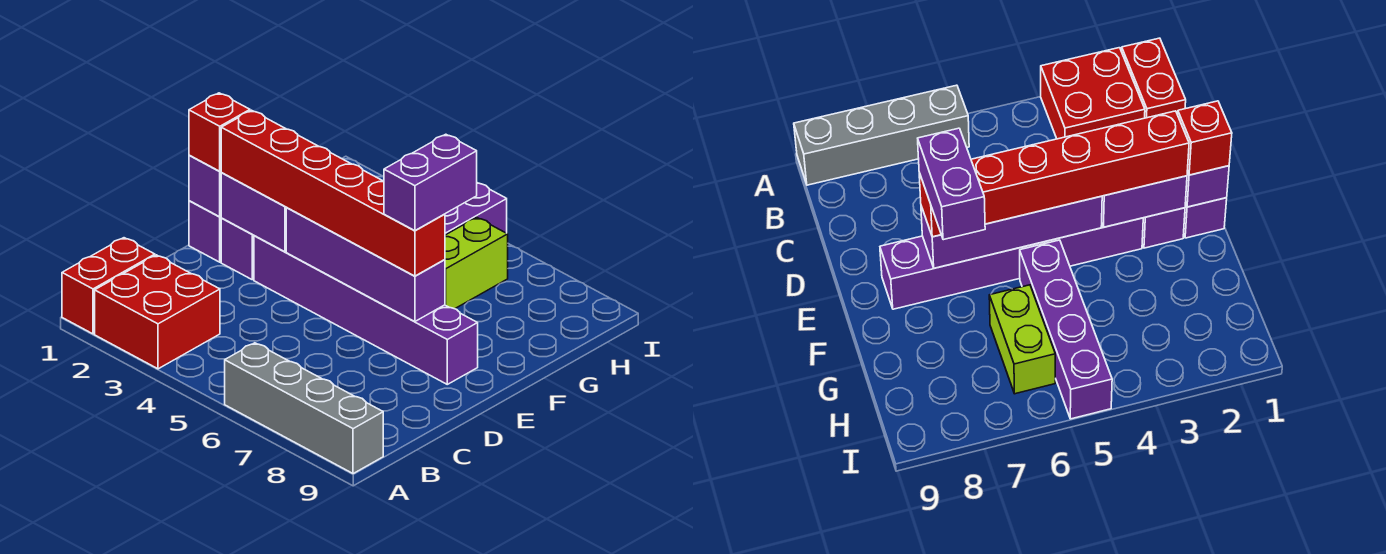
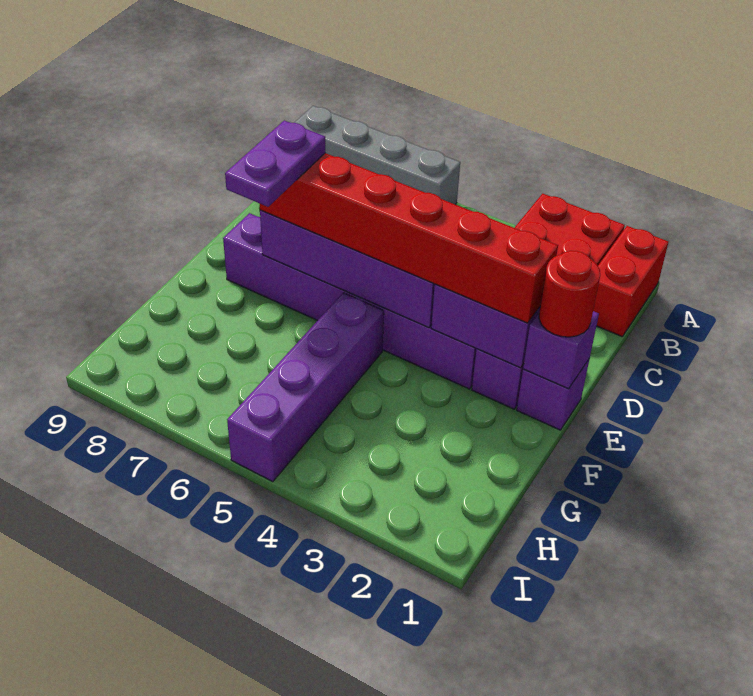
red brick E1 level 3 -> red round brick E1 level 3
purple brick E7:F7 level 4 -> purple plate E7:F7 level 4
lime brick G6:H6 level 1 -> none

